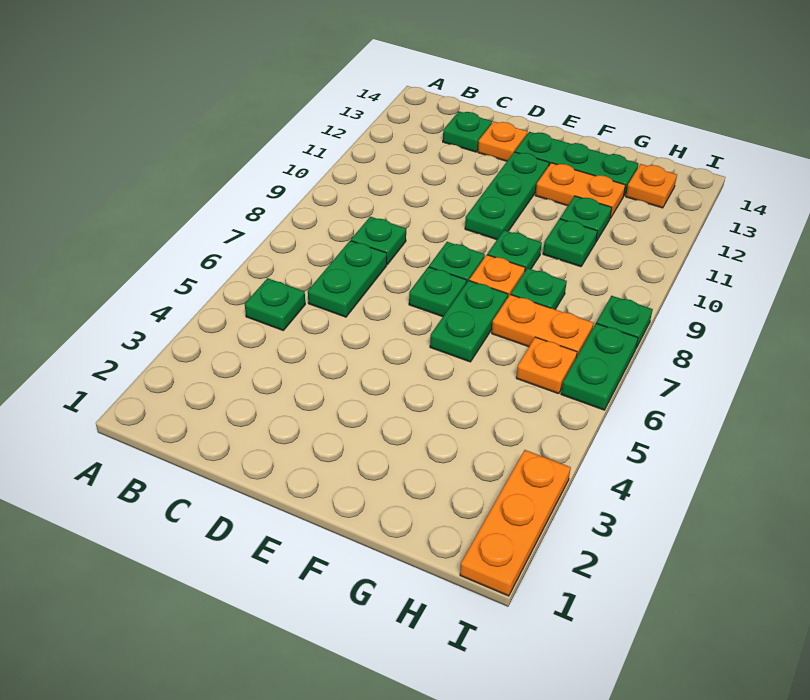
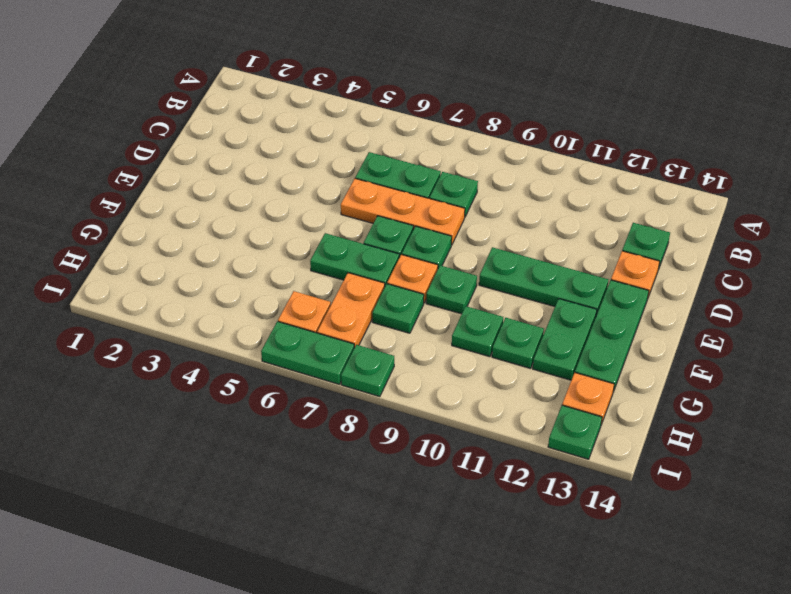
green plate B5 level 1 -> green plate I13 level 1
orange plate F12:G12 level 1 -> green plate F12:G12 level 1
orange plate I1:I3 level 1 -> orange plate D6:D8 level 1

